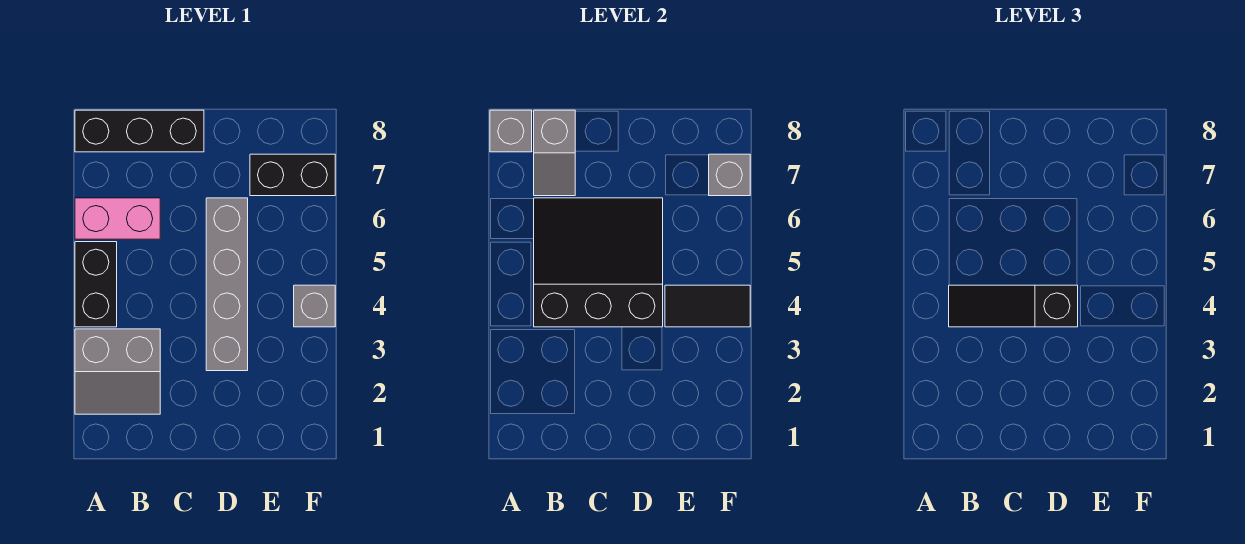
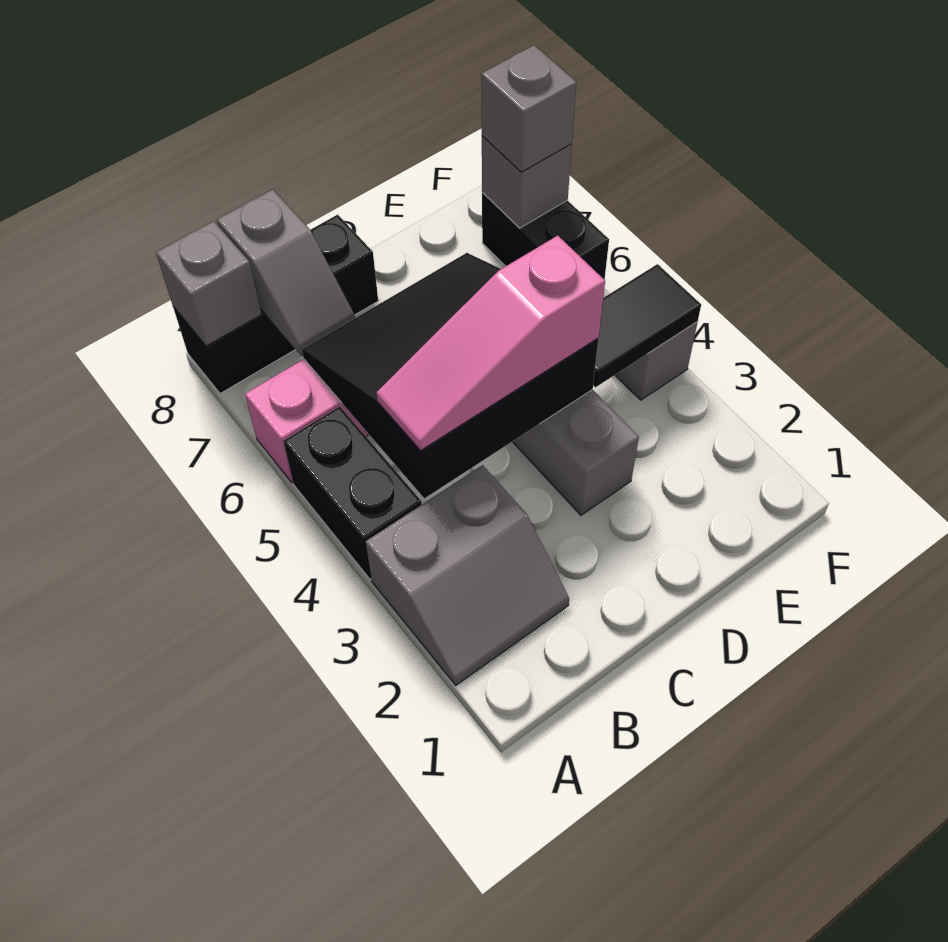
black slope B4:D4 level 3 top D -> pink slope B4:D4 level 3 top D
black brick E7:F7 level 1 -> black brick F6:F7 level 1
none -> grey brick F7 level 3

